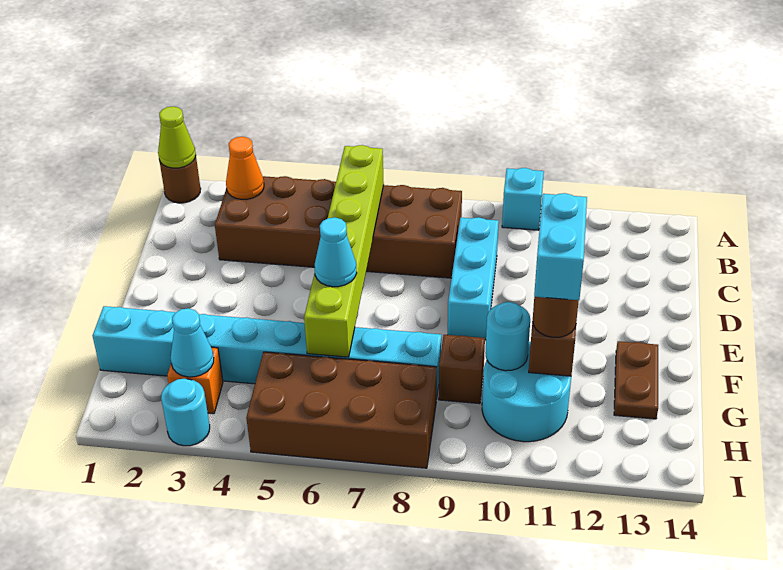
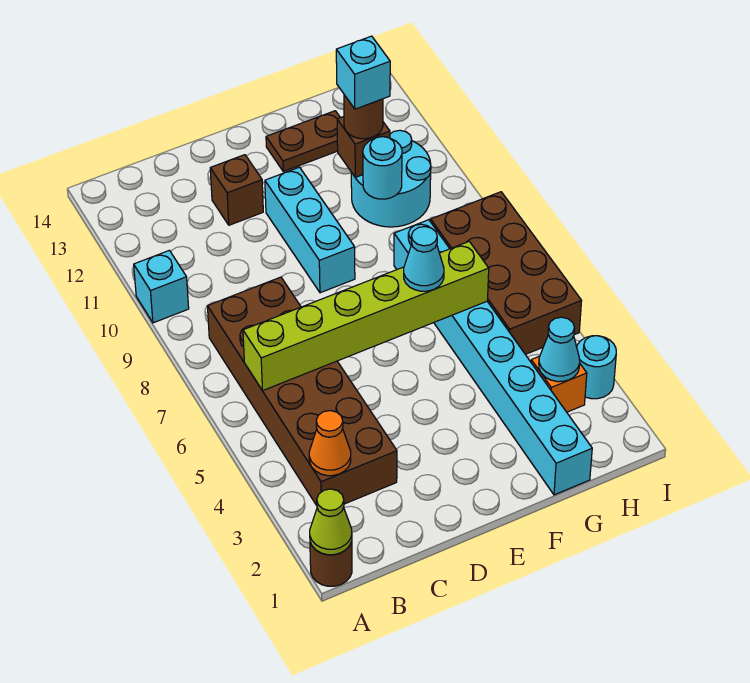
cyan brick C9:E9 level 1 -> cyan brick E9:E11 level 1
cyan brick F11:G11 level 4 -> cyan brick G11 level 4
brown brick G9 level 1 -> brown brick D12 level 1

